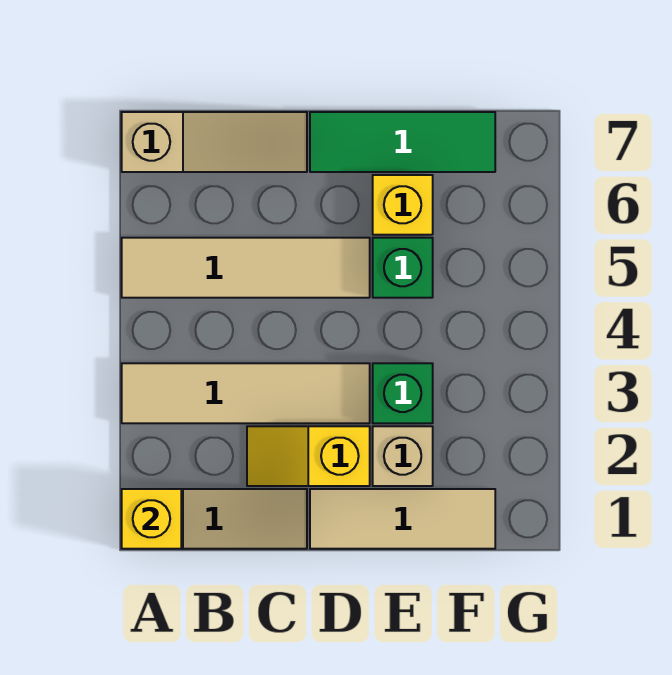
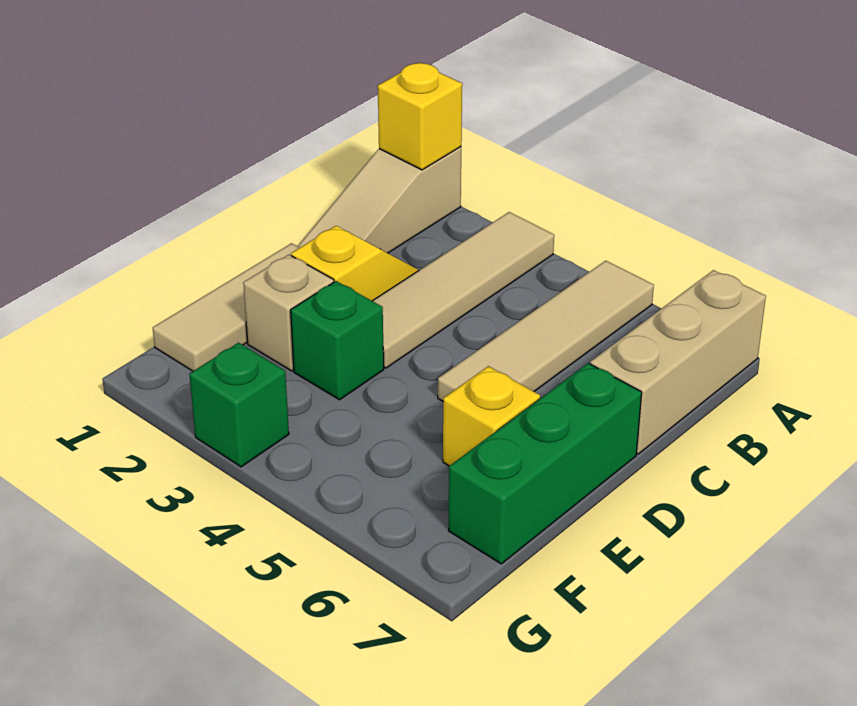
tan slope A7:C7 level 1 top A -> tan brick A7:C7 level 1
green tile D7:F7 level 1 -> green brick D7:F7 level 1
green brick E5 level 1 -> green brick G3 level 1

